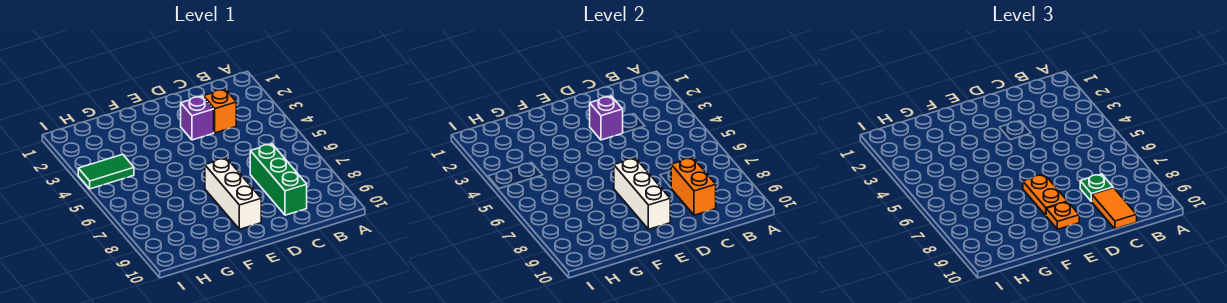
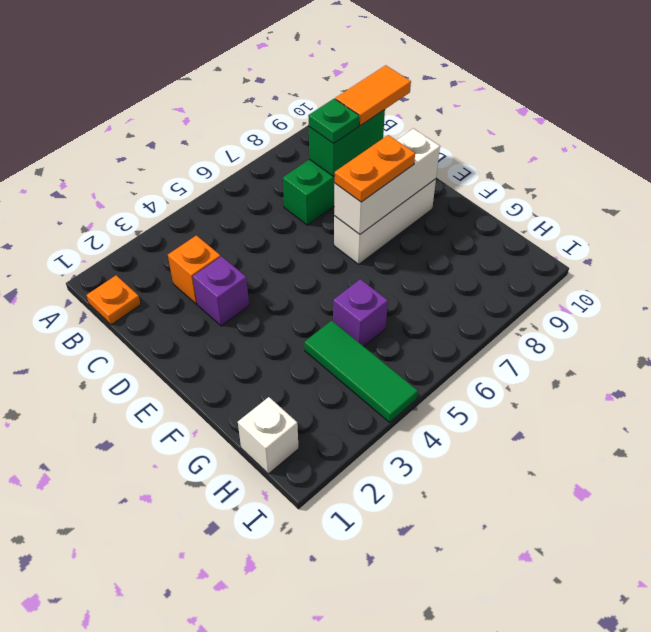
orange brick C8:C9 level 2 -> green brick C8:C9 level 2
purple brick D3 level 2 -> purple brick G5 level 1
orange plate E9 level 3 -> orange plate B1 level 1
none -> white brick H1 level 1
green tile H4:I4 level 1 -> green tile G4:I4 level 1

